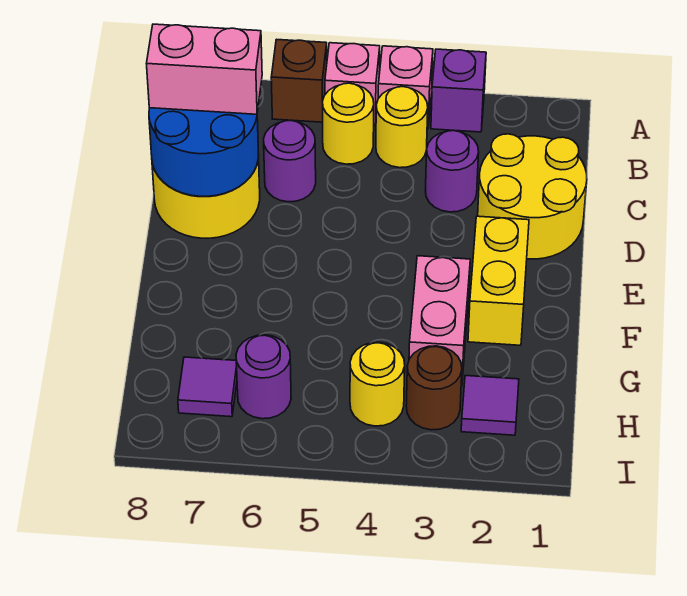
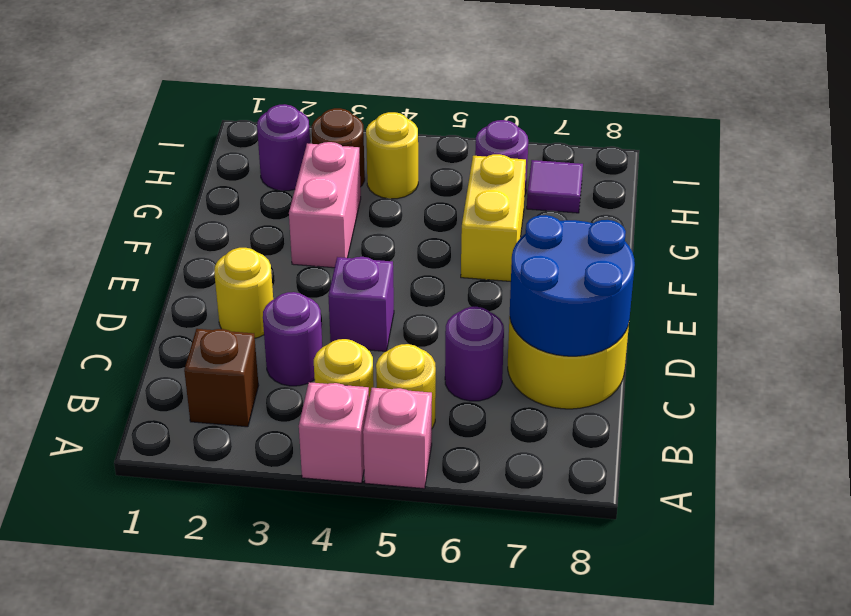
purple brick A3 level 1 -> purple brick D4 level 1
brown brick A6 level 1 -> brown brick B2 level 1
yellow round brick C1:D2 level 1 -> yellow round brick D2 level 1
pink brick C7:C8 level 3 -> none
yellow brick E2:F2 level 1 -> yellow brick F6:G6 level 1
purple tile H2 level 1 -> purple round brick H2 level 1

